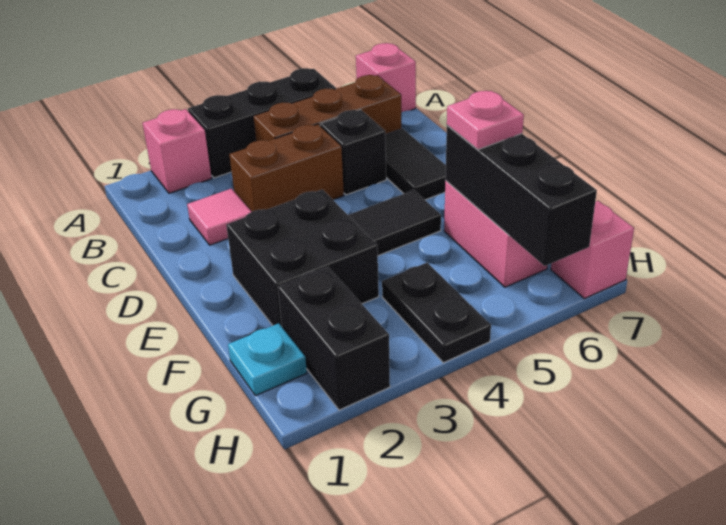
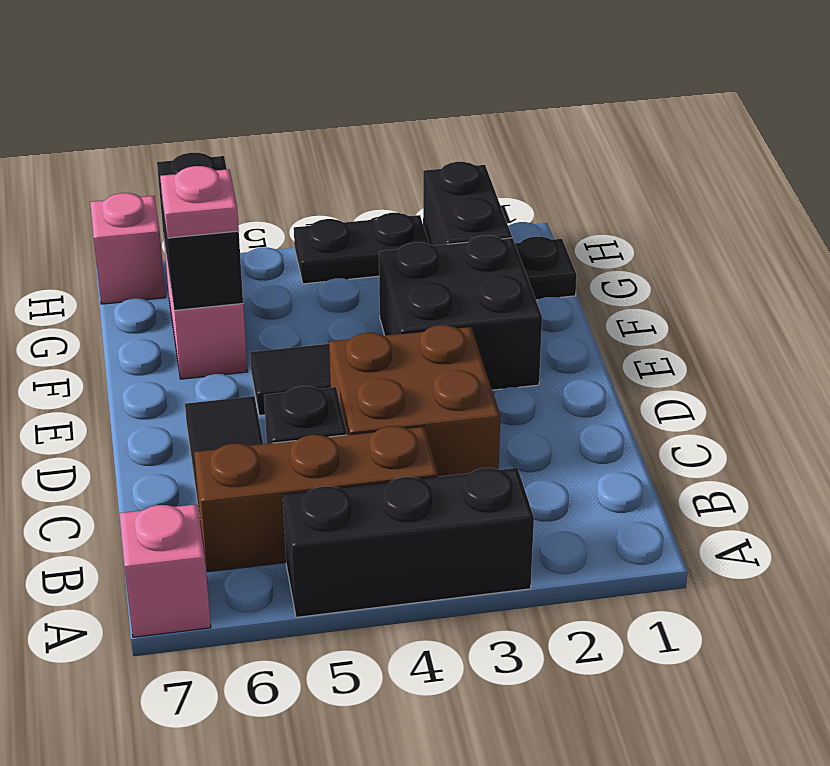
pink brick A2 level 1 -> none
pink tile C2 level 1 -> none
brown brick C3:C4 level 1 -> brown brick C3:D4 level 1
black brick F6:H6 level 2 -> black brick F6:G6 level 2
cyan plate G1 level 1 -> black plate G1 level 1
black plate G4:H4 level 1 -> black plate H3:H4 level 1

